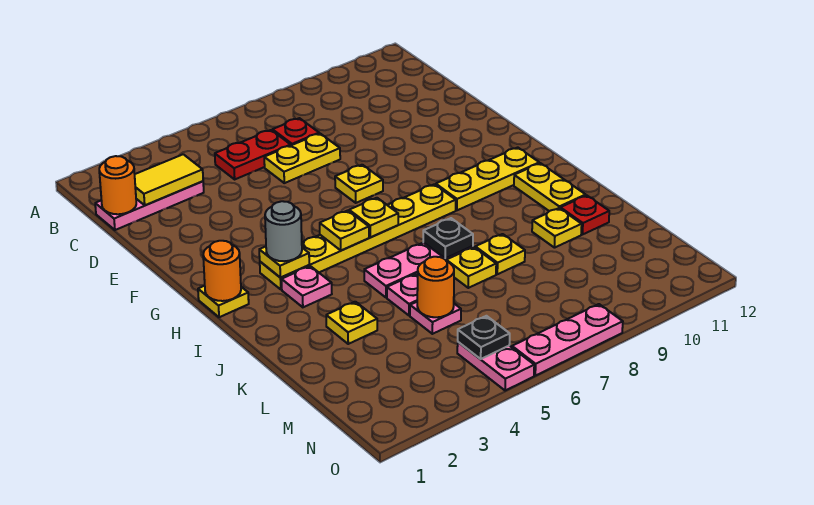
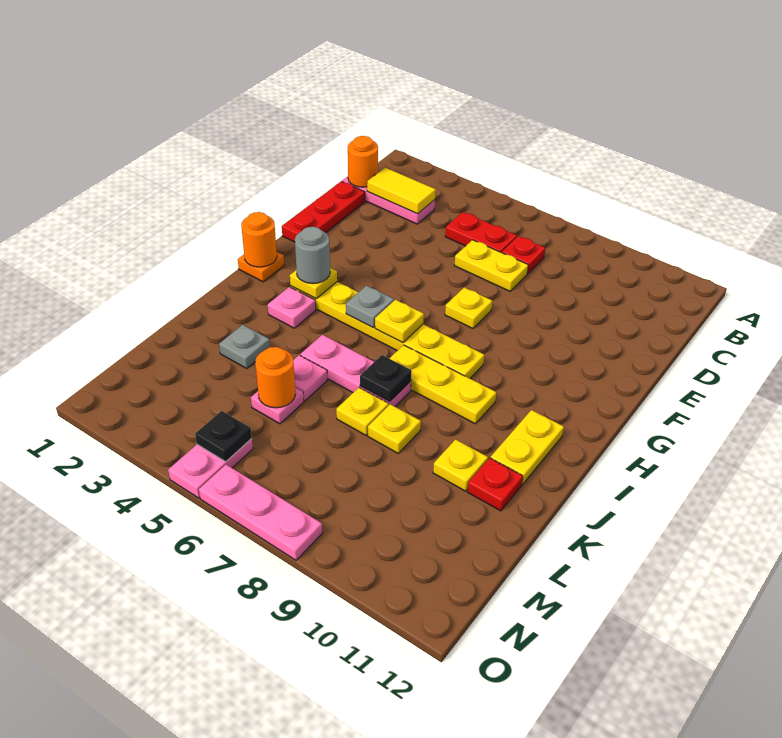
none -> red plate D1:F1 level 1
yellow plate H1 level 1 -> orange plate H1 level 1
yellow plate H5 level 2 -> grey plate H5 level 2
yellow plate H9:H11 level 1 -> yellow plate I7:I9 level 1
yellow plate K3 level 1 -> grey plate K3 level 1

